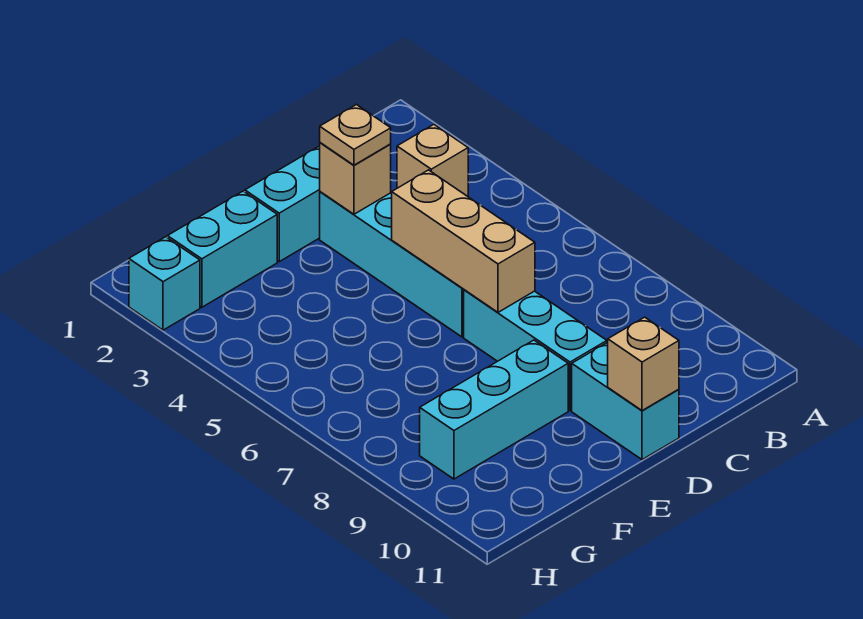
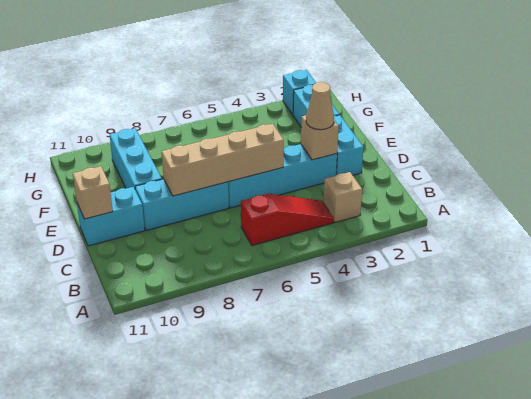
none -> red slope B4:B6 level 1 top 6
tan plate D3 level 3 -> tan cone D3 level 3
tan brick D5:D7 level 2 -> tan brick D5:D8 level 2

